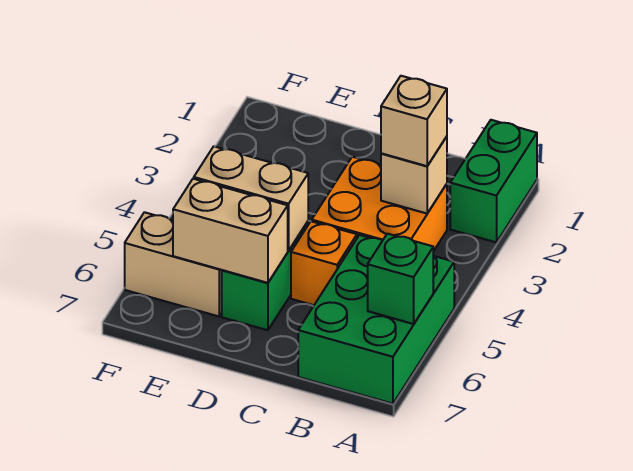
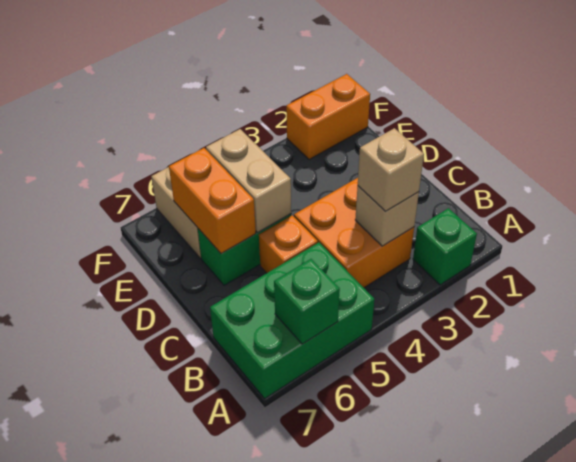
green brick A1:A2 level 1 -> green brick A2 level 1
tan brick D6:E6 level 2 -> orange brick D6:E6 level 2
none -> orange brick F1:F2 level 1

